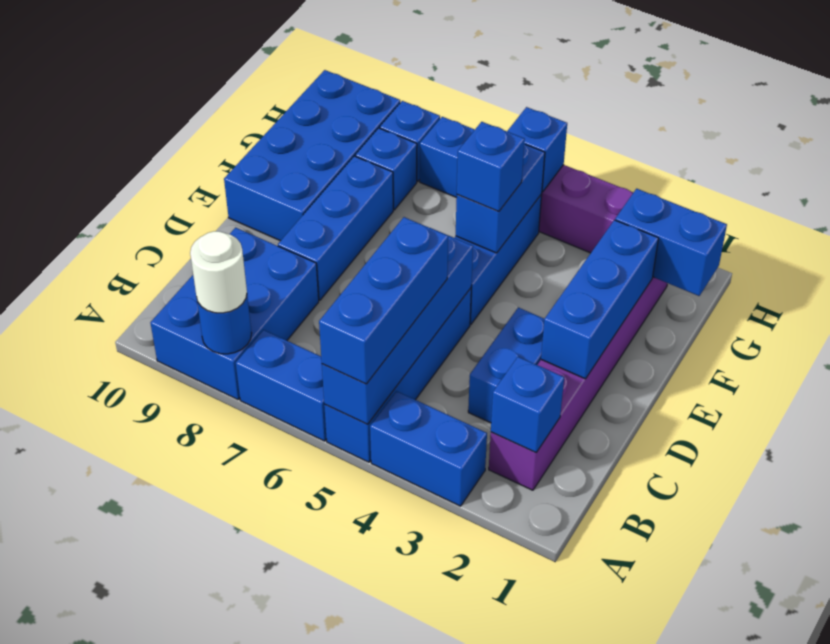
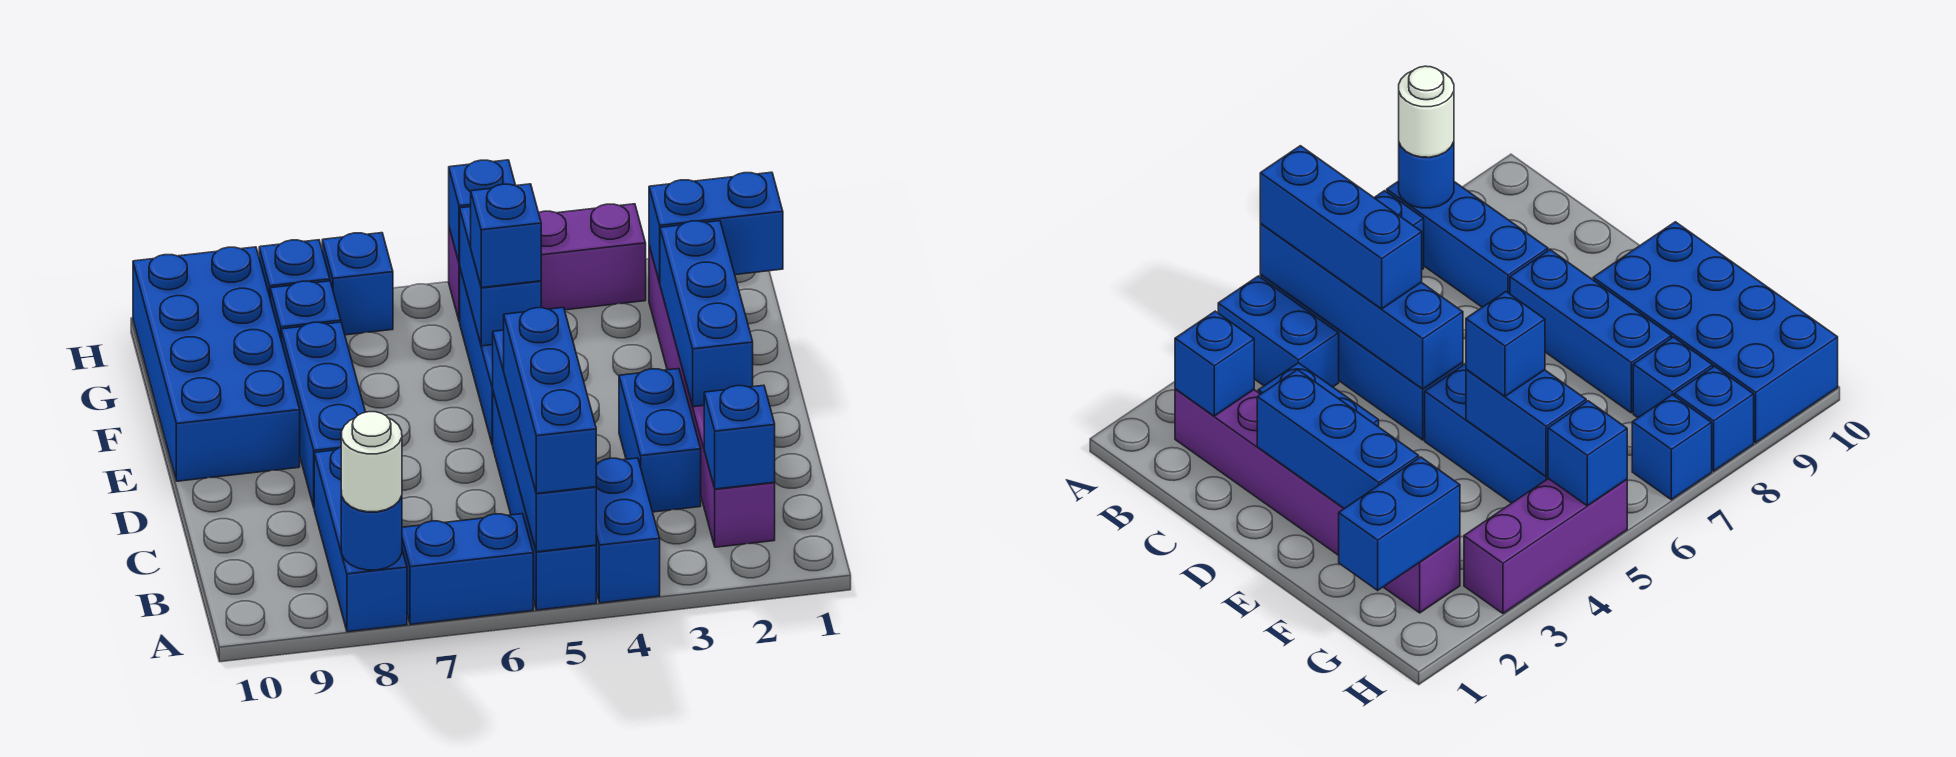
blue brick A3:A4 level 1 -> blue brick A4:B4 level 1
blue brick A8:C9 level 1 -> blue brick A8:C8 level 1

